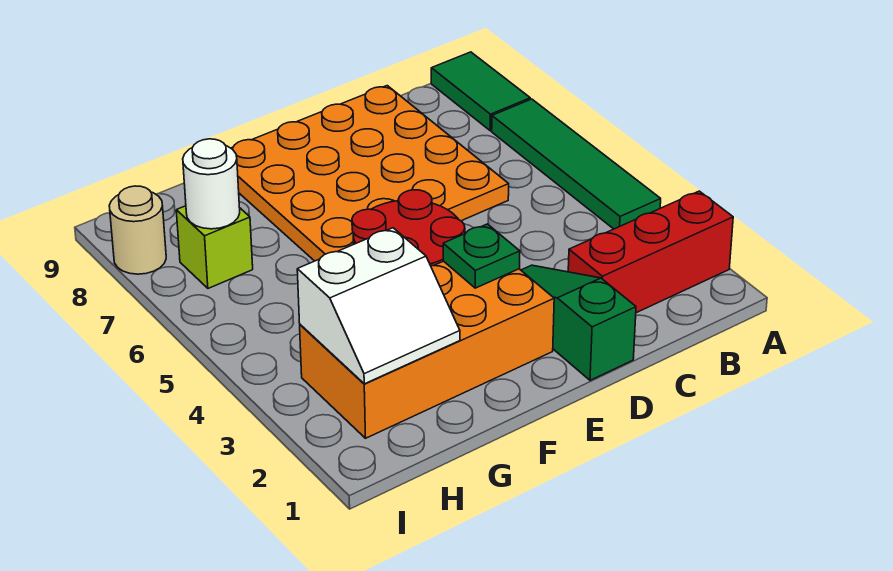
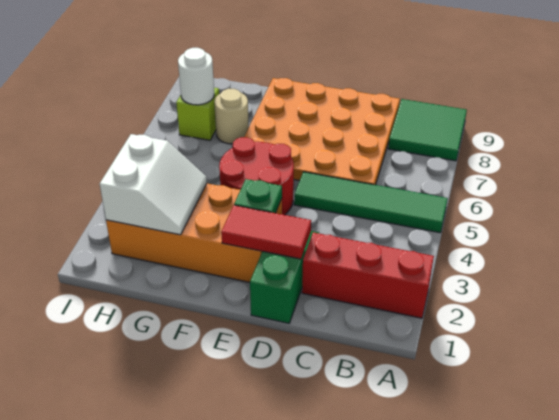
green tile A4:A7 level 1 -> green tile A5:D5 level 1
green tile A8:A9 level 1 -> green tile A8:B9 level 1
none -> red tile D2:E2 level 2
white slope G2:H3 level 2 top 3 -> white slope G2:H3 level 2 top H
tan round brick I8 level 1 -> tan round brick G7 level 1

